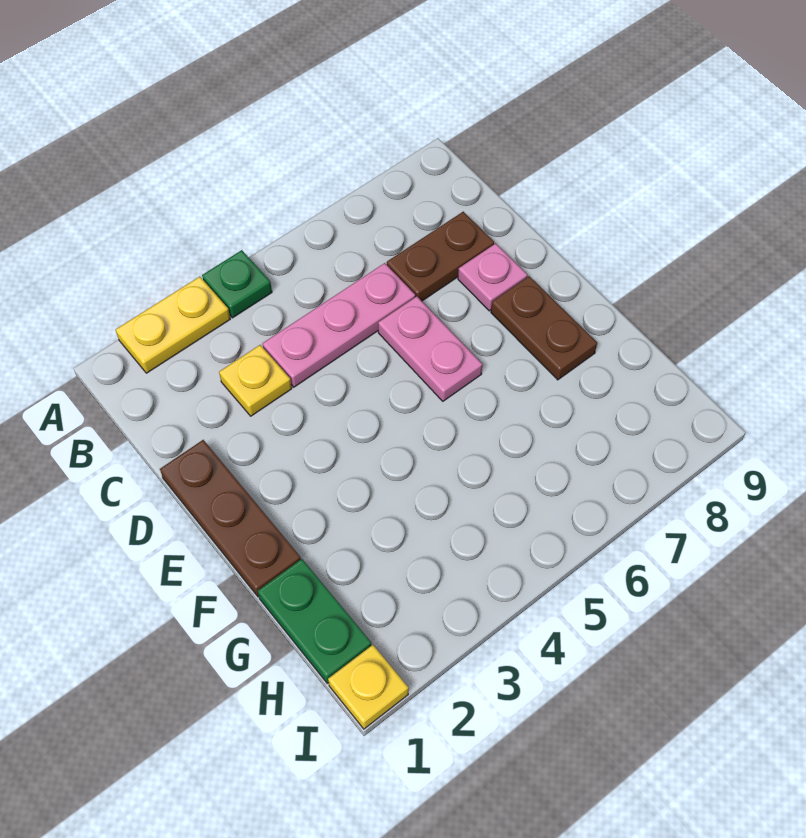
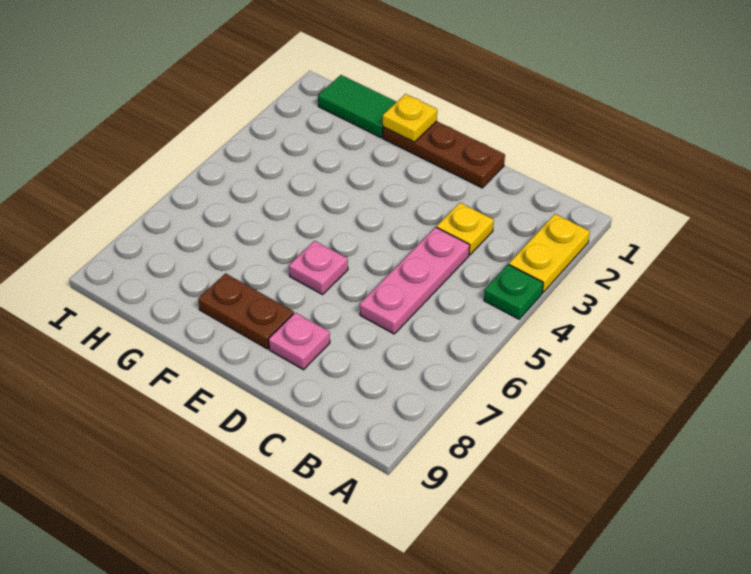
brown plate C7:C8 level 1 -> none
pink plate D6:E6 level 1 -> pink plate E6 level 1
green plate G1:H1 level 1 -> green tile G1:H1 level 1
yellow plate I1 level 1 -> yellow plate F1 level 2

